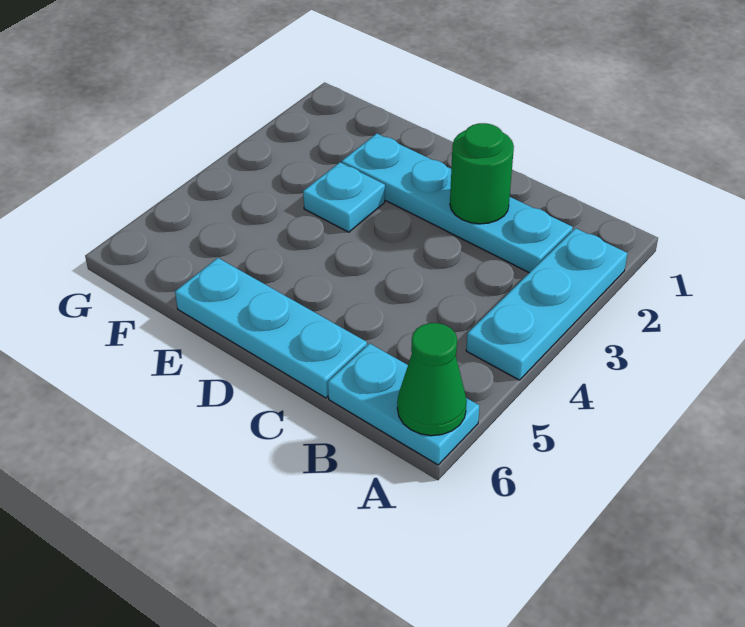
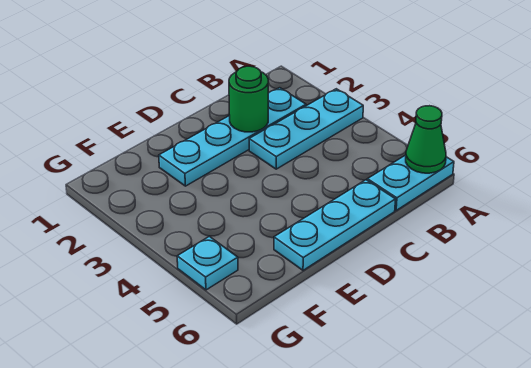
cyan plate A2:A4 level 1 -> cyan plate A3:C3 level 1
cyan plate E3 level 1 -> cyan plate G5 level 1

